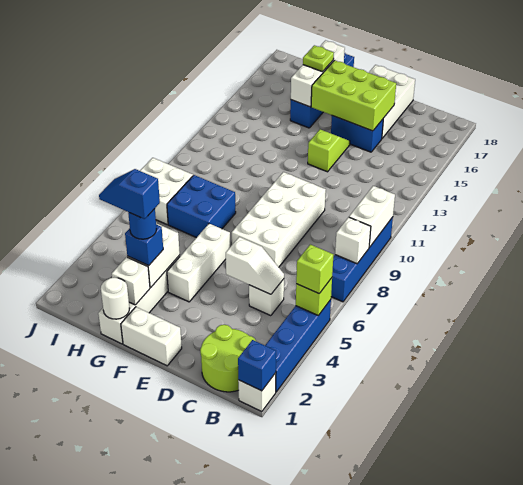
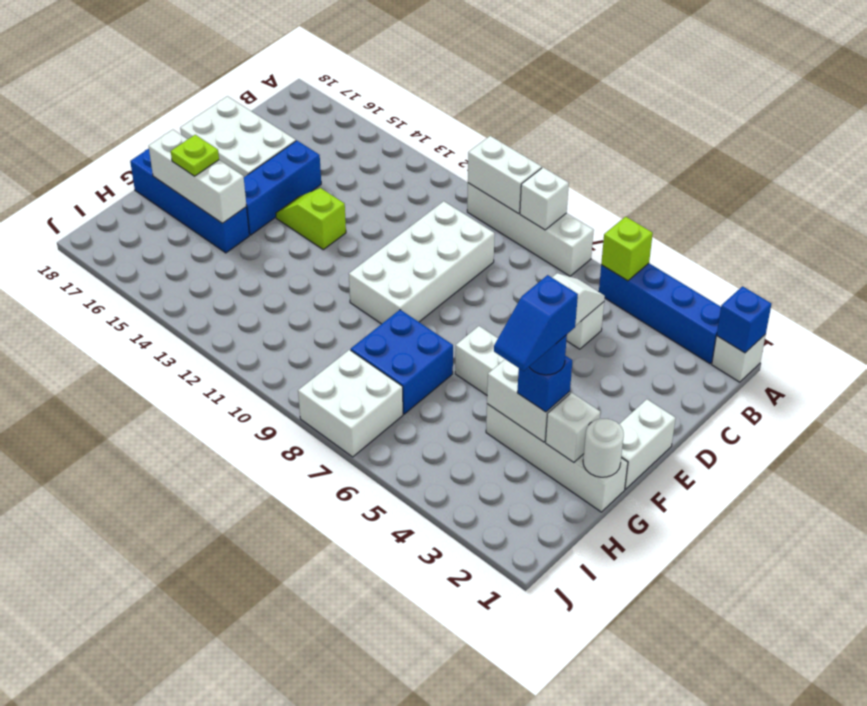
lime brick A5 level 3 -> none
blue brick A7:A10 level 1 -> white brick A7:A10 level 1
lime round brick B1:C2 level 1 -> none
white brick D7:E10 level 1 -> white brick C9:F10 level 1
blue brick D15:E15 level 1 -> blue brick D15:F15 level 1
lime brick D15:F16 level 2 -> none

